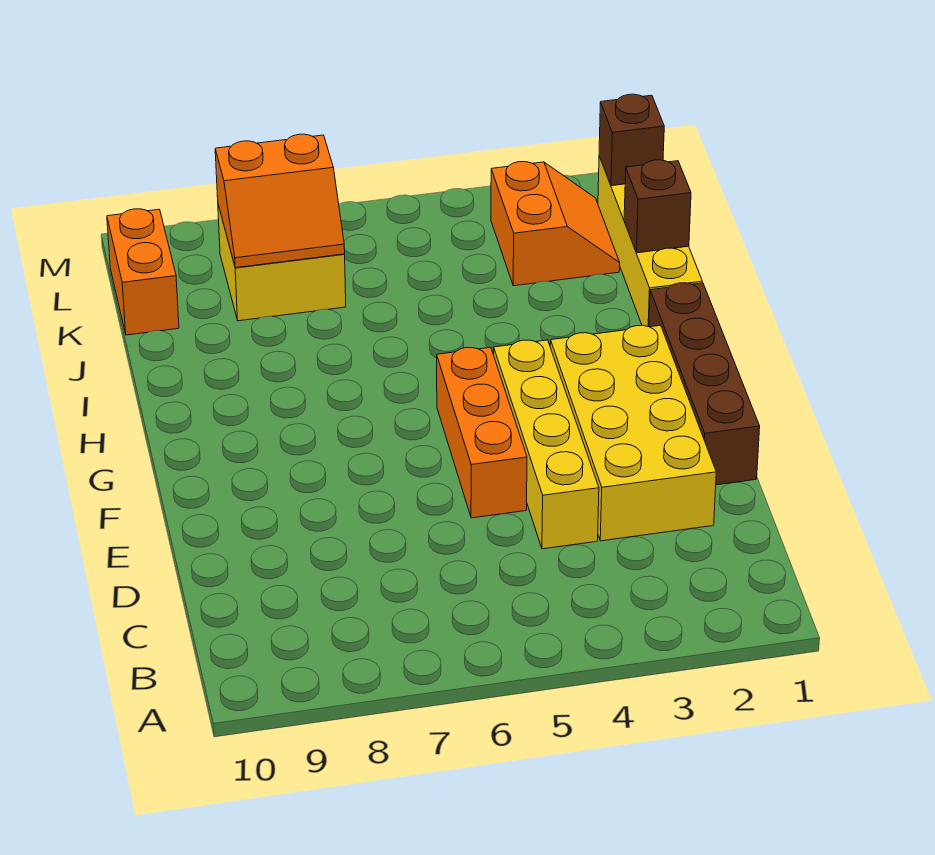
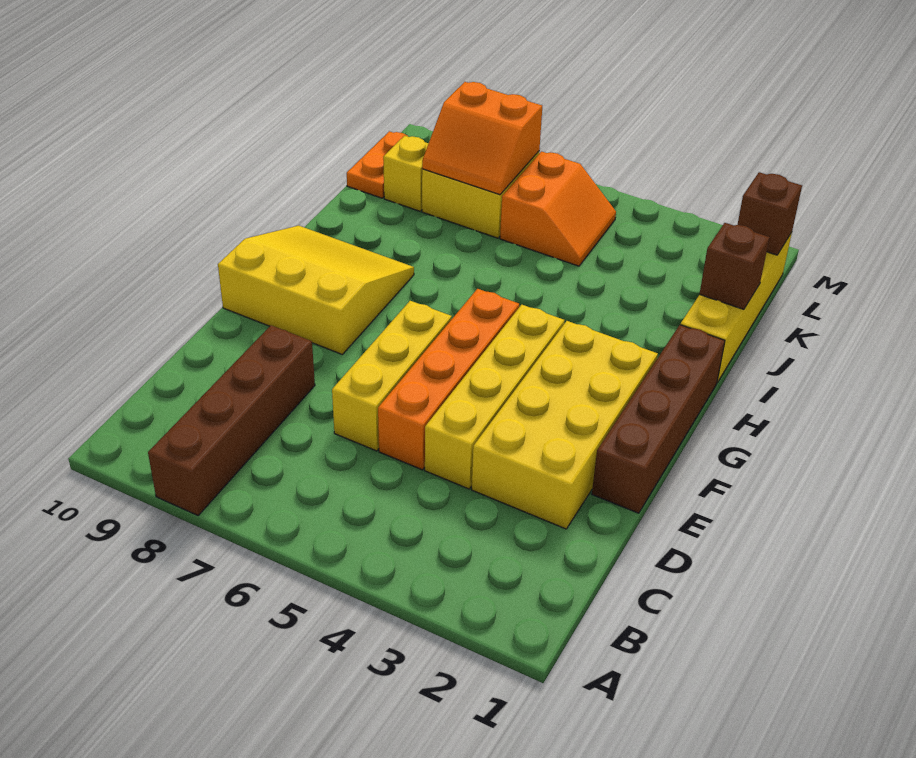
none -> brown brick A8:D8 level 1
none -> yellow brick D6:F6 level 1
orange brick E5:G5 level 1 -> orange brick D5:G5 level 1
none -> yellow slope F8:H10 level 1 top F
orange slope K2:L3 level 1 top 3 -> orange slope K5:L6 level 1 top 6
none -> yellow brick K9 level 1
orange brick K10:L10 level 1 -> orange plate K10:L10 level 1

